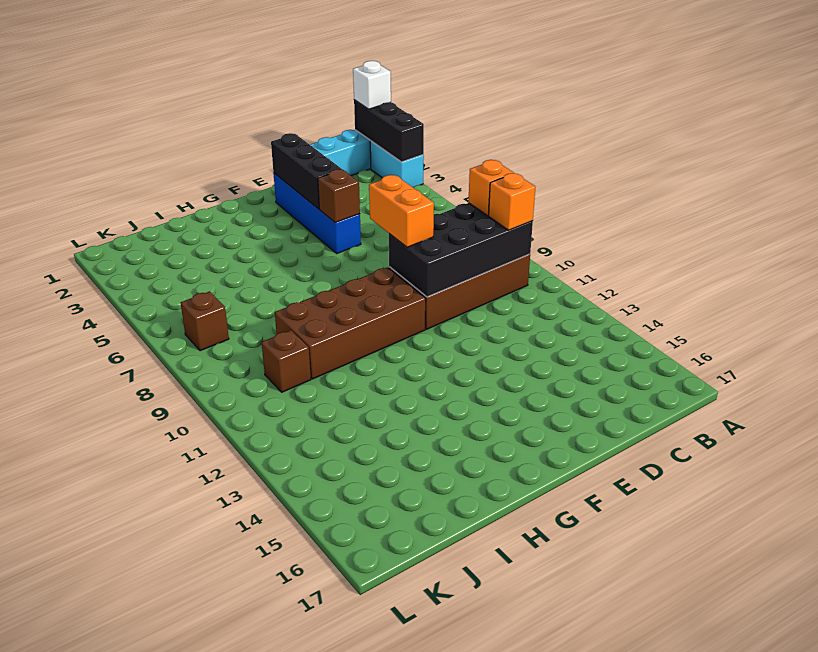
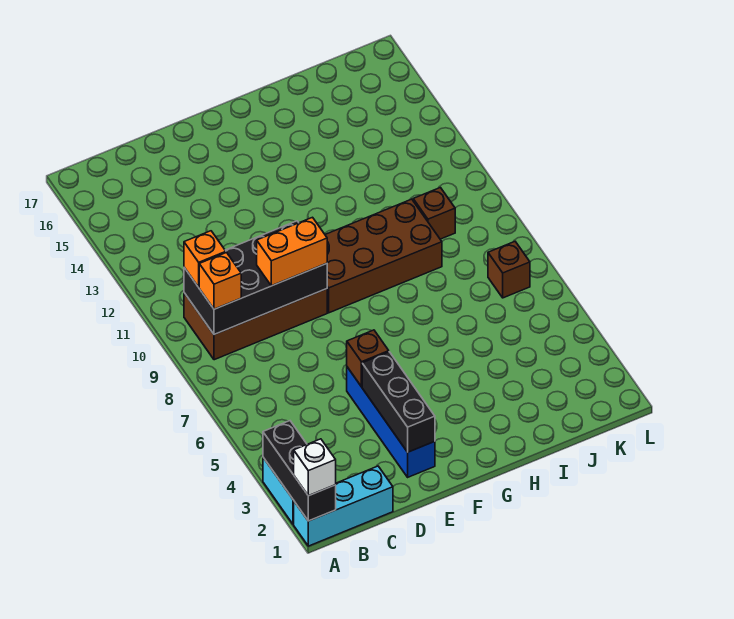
orange brick E8:E9 level 3 -> orange brick D9:E9 level 3

